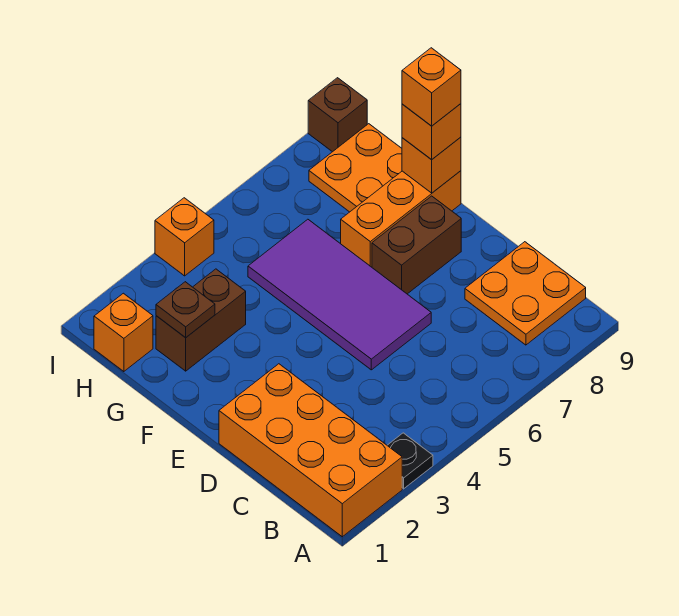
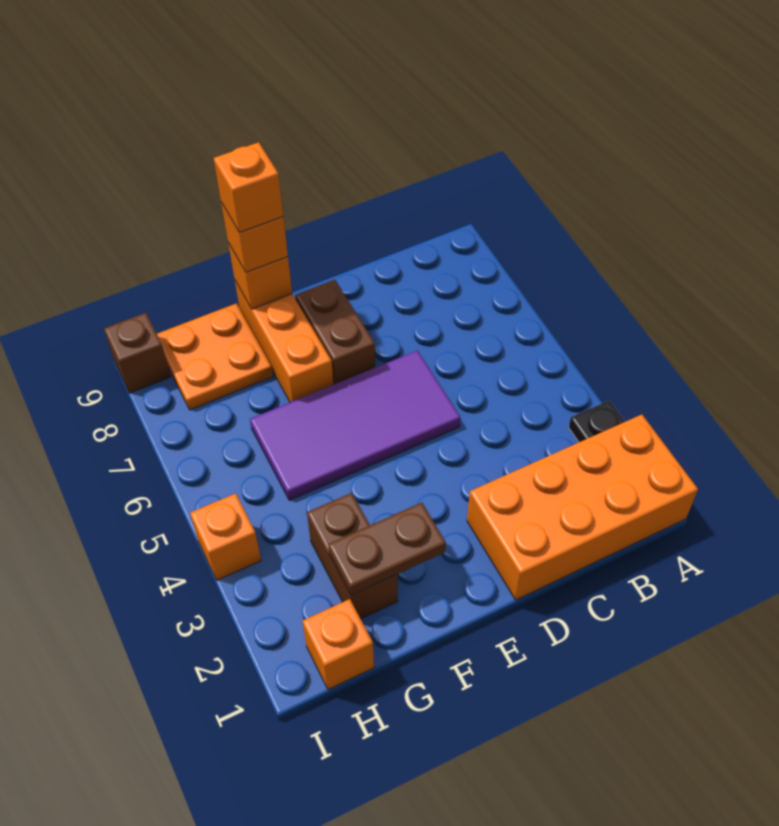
orange plate B8:C9 level 1 -> none
brown plate G2 level 2 -> brown plate F2:G2 level 2

